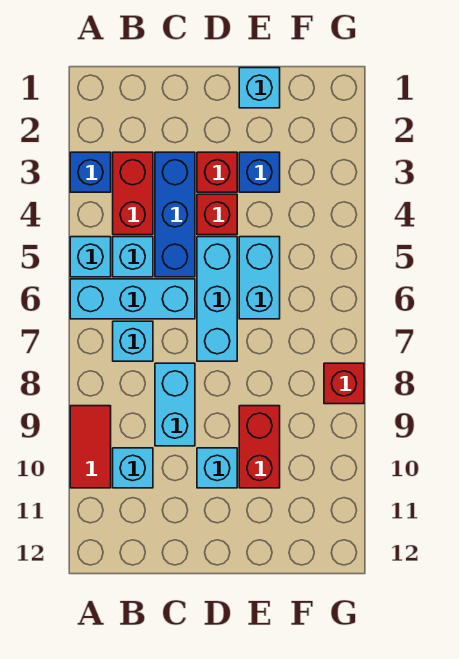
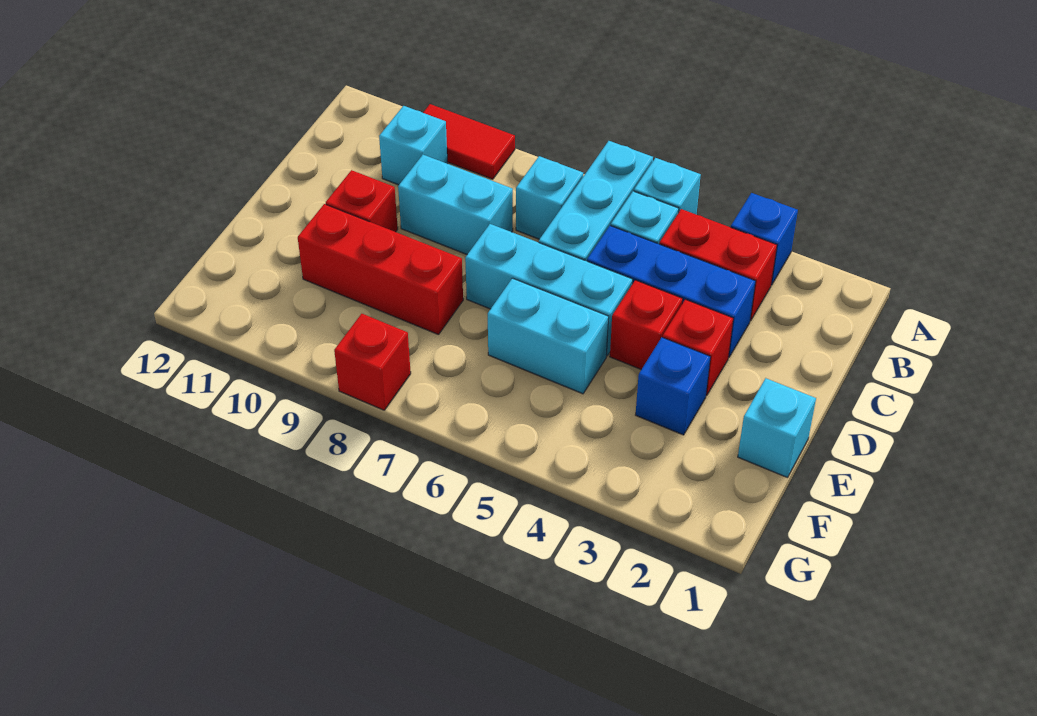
cyan brick D10 level 1 -> red brick D10 level 1
red brick E9:E10 level 1 -> red brick E8:E10 level 1

